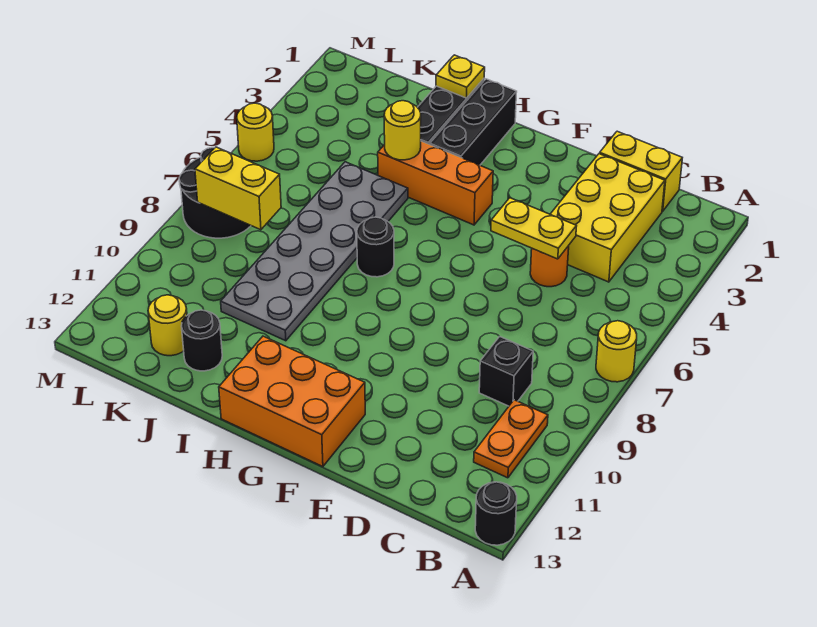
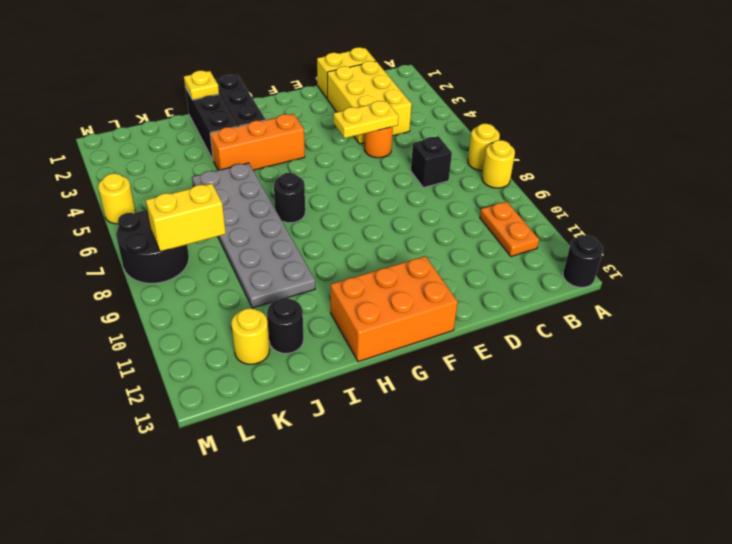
black brick C9 level 1 -> black brick C7 level 1
yellow round brick I4 level 2 -> yellow round brick A8 level 1

